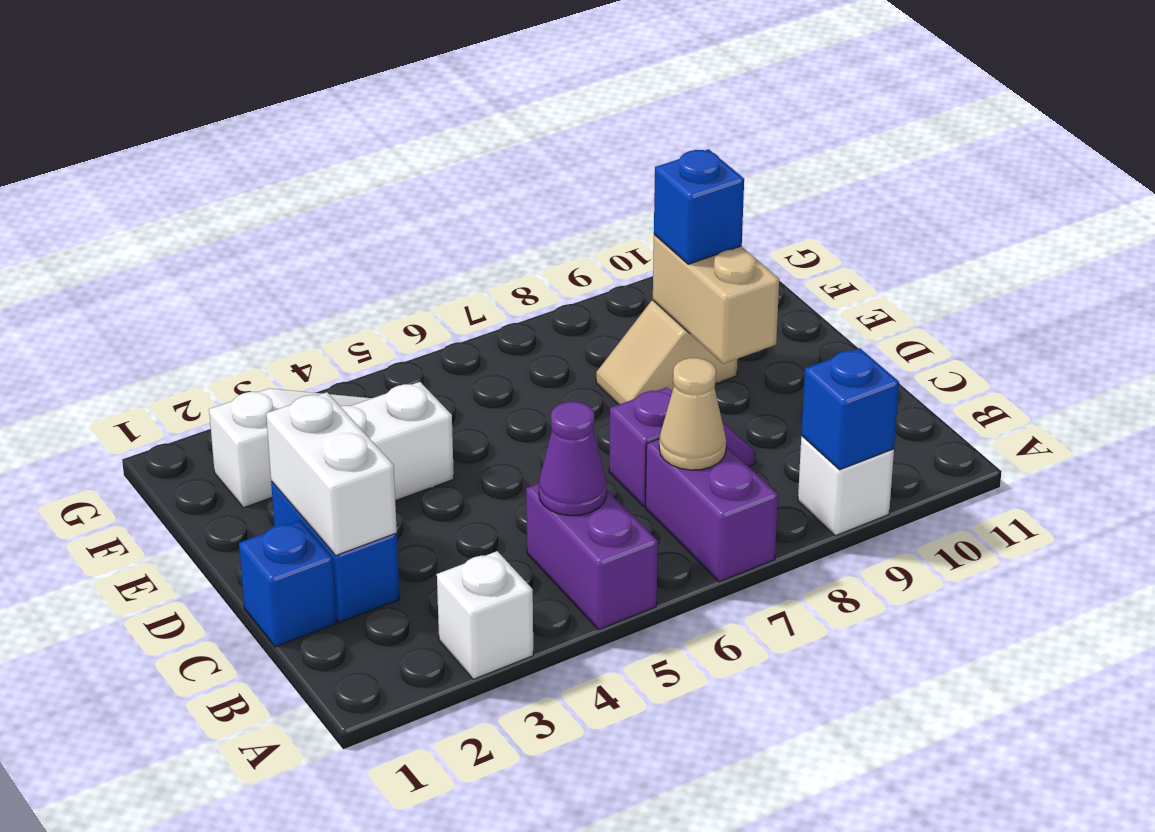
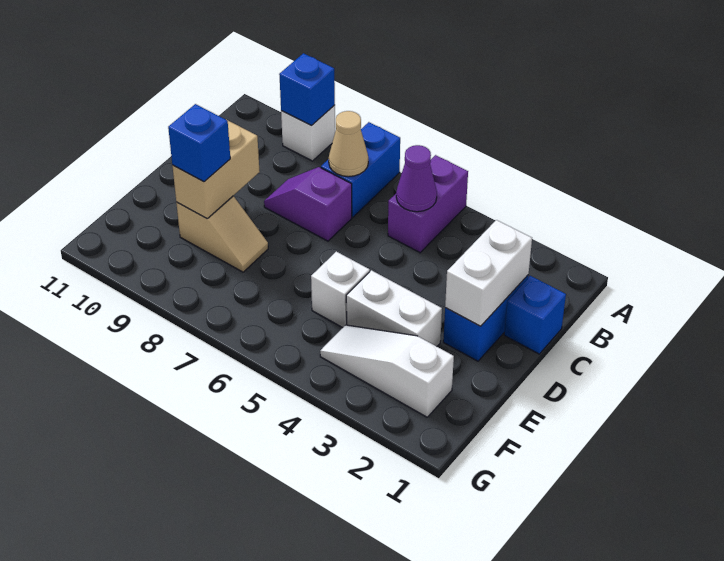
white brick A3 level 1 -> white brick E5 level 1
purple brick A7:B7 level 1 -> blue brick A7:B7 level 1

